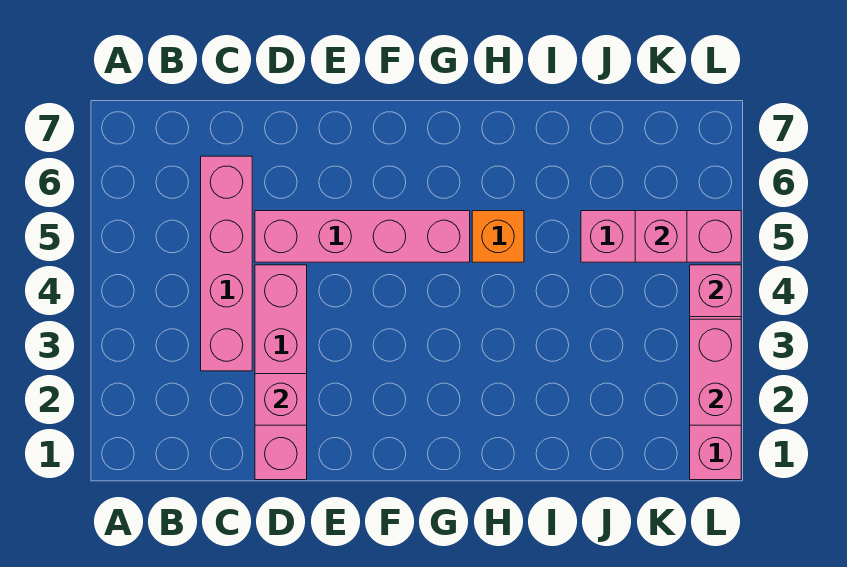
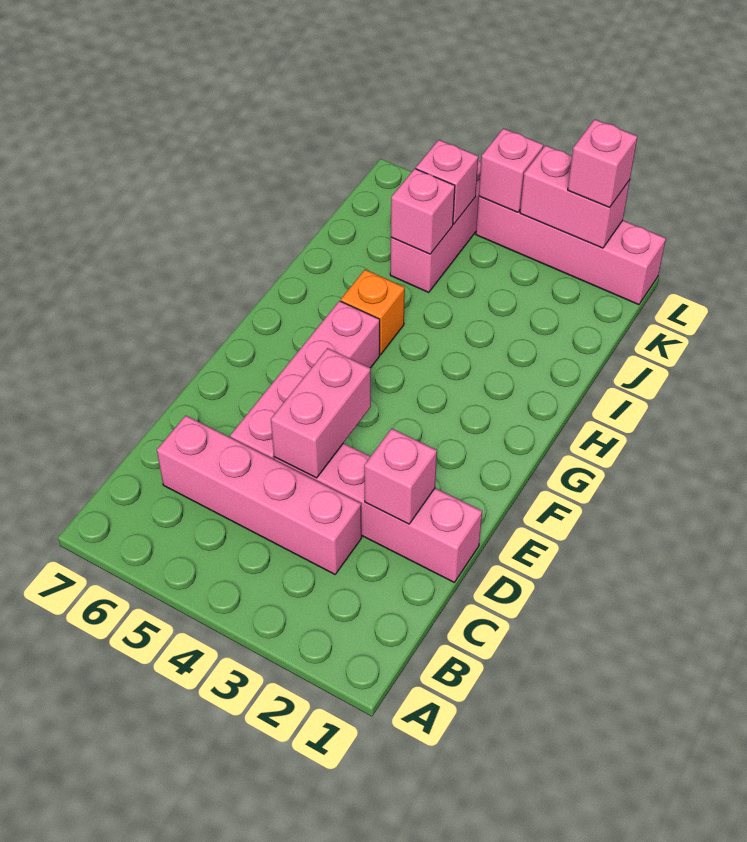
none -> pink brick D4:E4 level 2
none -> pink brick J5 level 2
none -> pink brick L2 level 3

